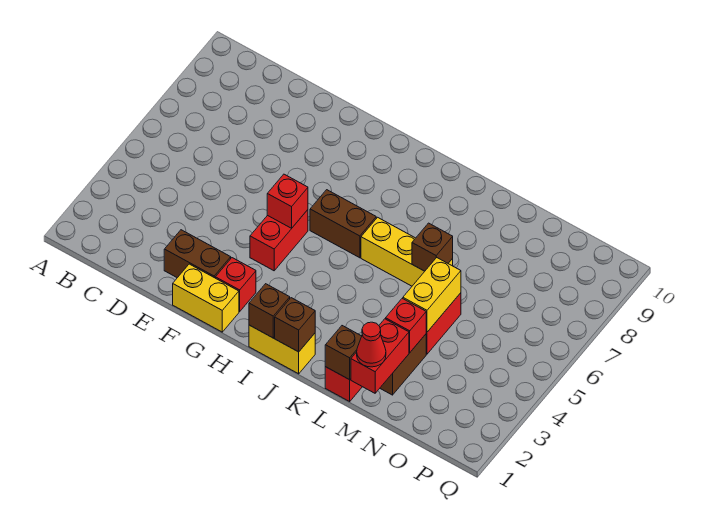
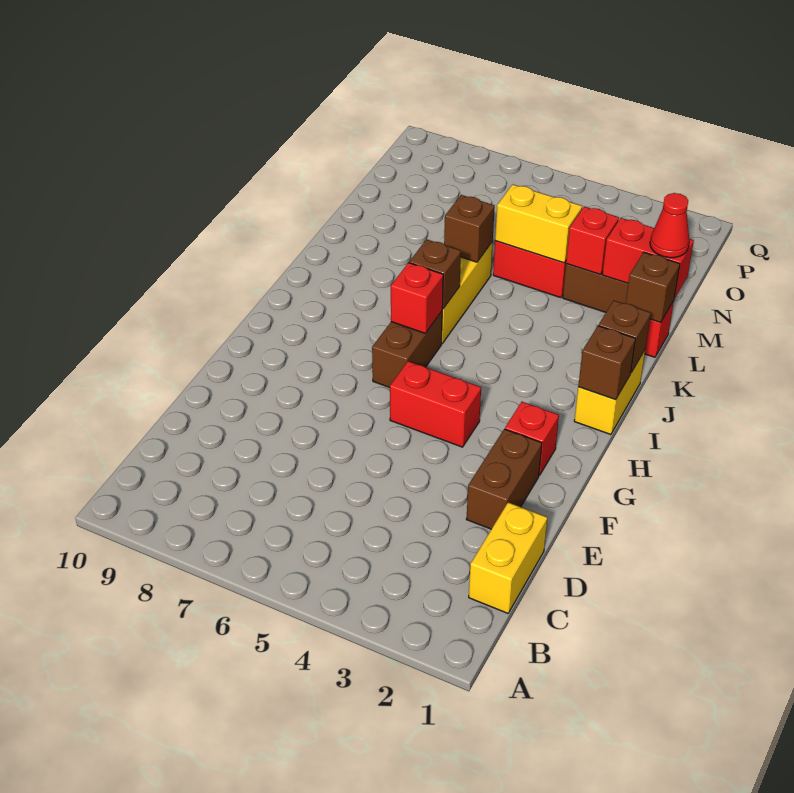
yellow brick F1:G1 level 1 -> yellow brick C1:D1 level 1
red brick G5 level 2 -> red brick I6 level 2
none -> brown brick J6 level 2

